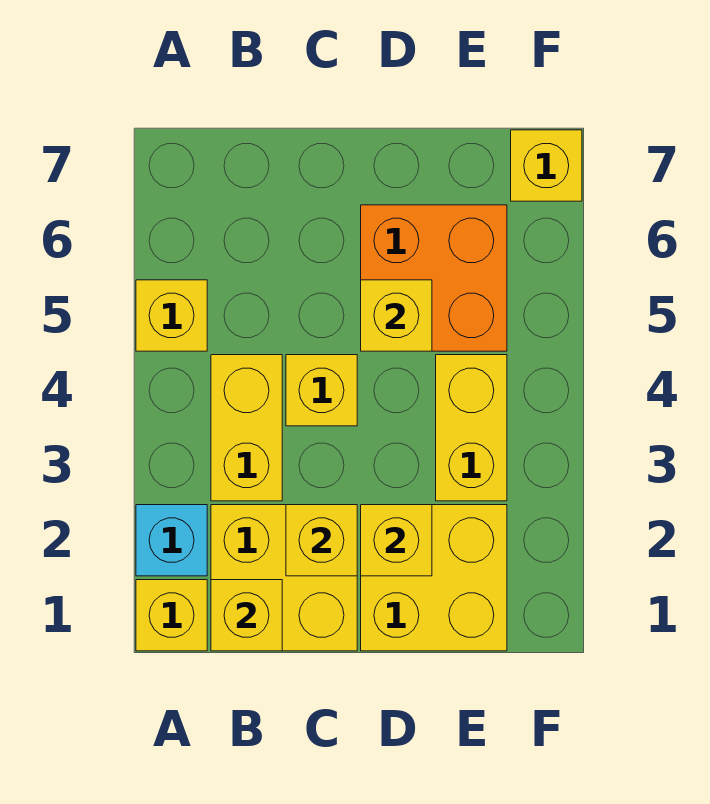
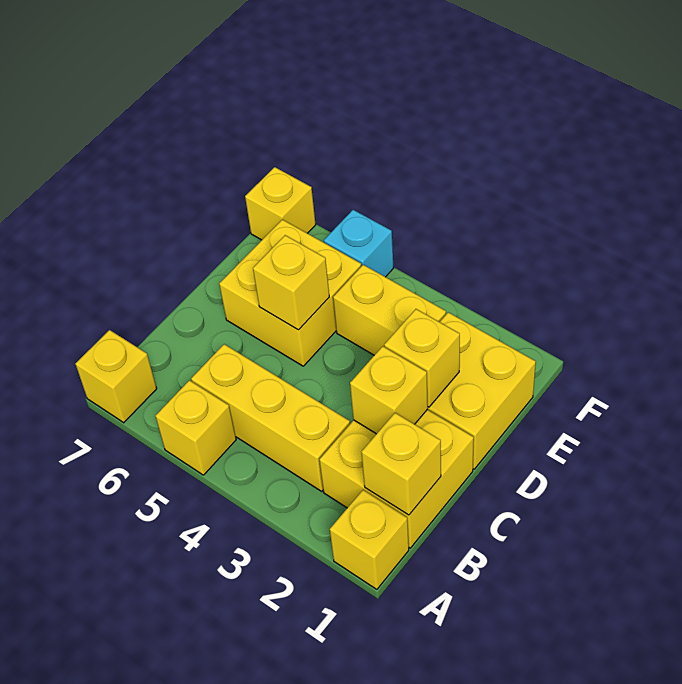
cyan brick A2 level 1 -> cyan brick F5 level 1
yellow brick B3:B4 level 1 -> yellow brick B3:B5 level 1
yellow brick C4 level 1 -> yellow brick A7 level 1
orange brick D5:E6 level 1 -> yellow brick D5:E6 level 1

